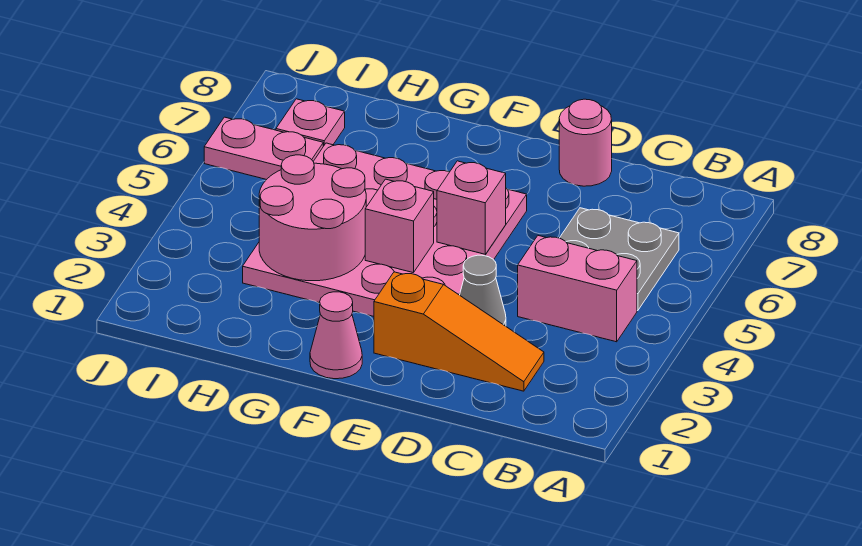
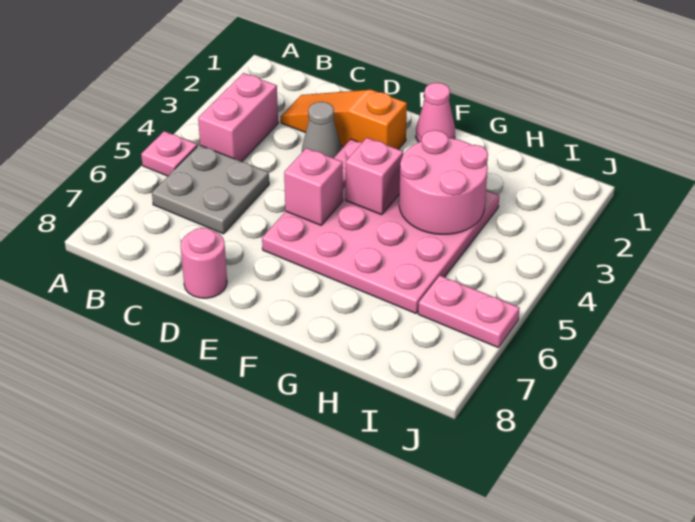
pink brick B4:C4 level 1 -> pink brick B3:B4 level 1
pink plate I7 level 1 -> pink plate A5 level 1

